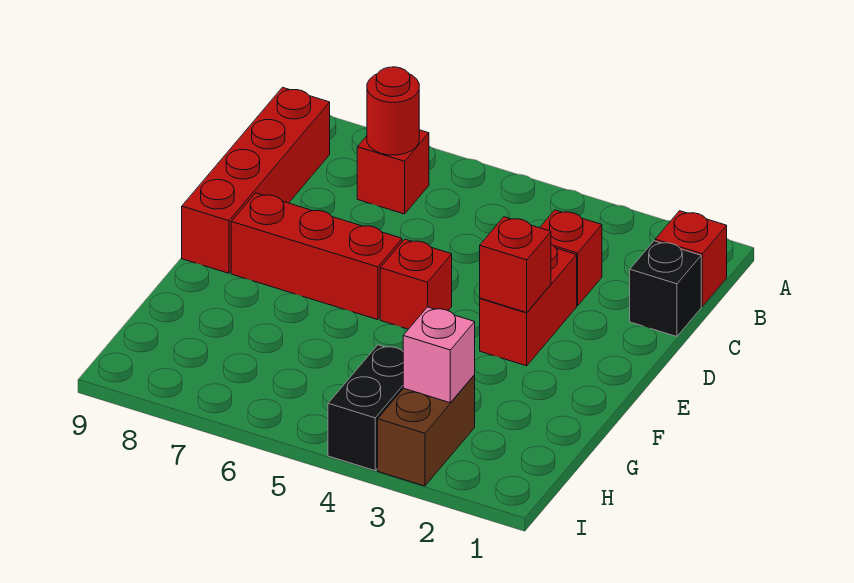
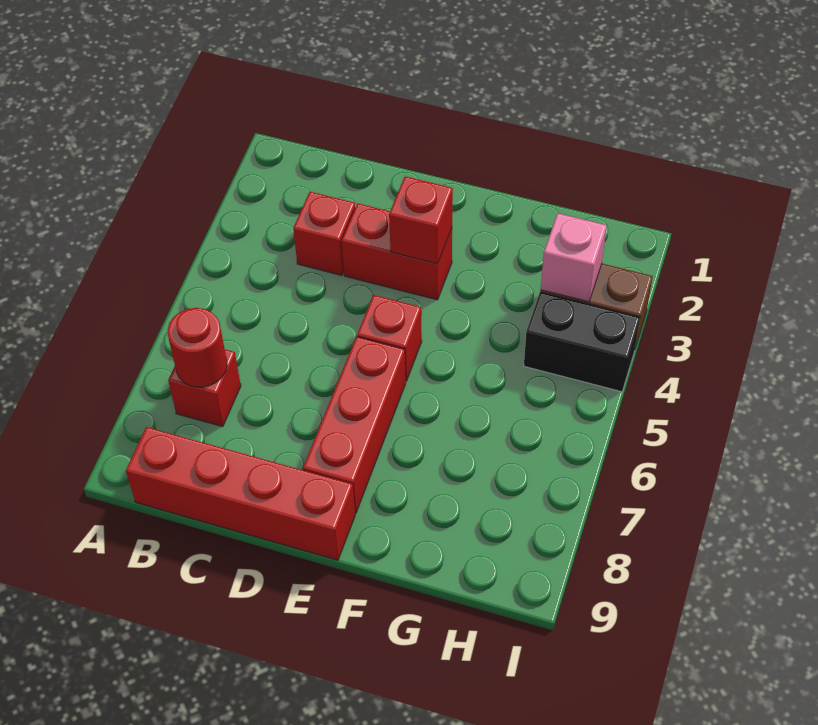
red brick B1 level 1 -> none
black brick C1 level 1 -> none

